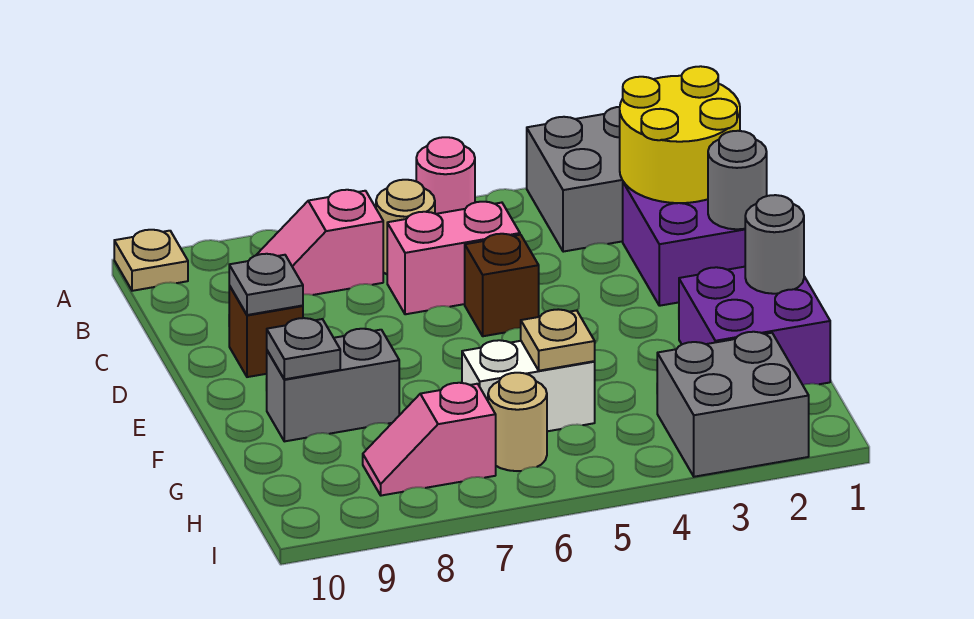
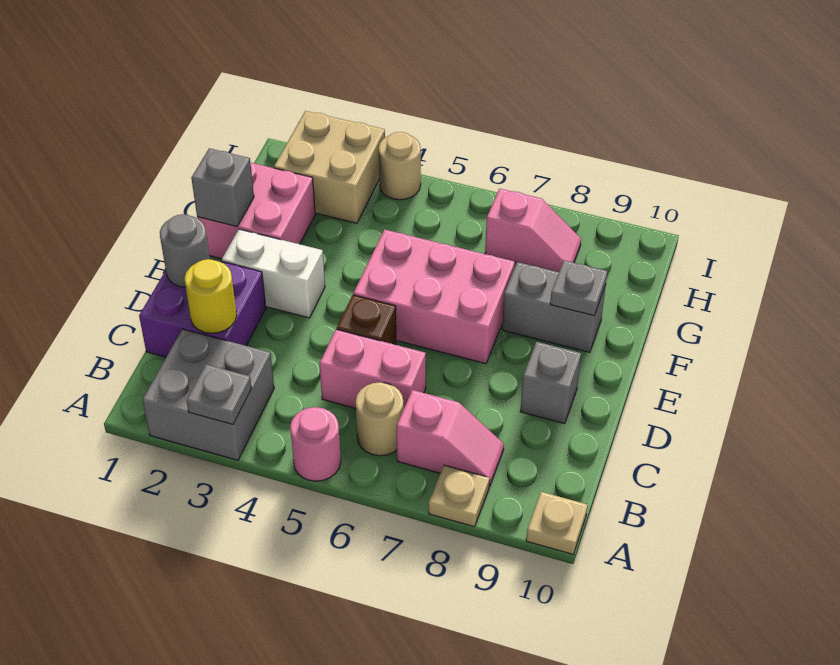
yellow round brick B1:C2 level 2 -> yellow round brick C2 level 2
brown brick D9 level 1 -> grey brick D9 level 1
grey plate D9 level 2 -> grey plate A3 level 2
none -> pink brick E5:F7 level 1
purple brick F1:G2 level 1 -> pink brick F1:G2 level 1
grey round brick F1 level 2 -> grey brick F1 level 2
white brick G5:G6 level 1 -> white brick E2:E3 level 1
tan plate G5 level 2 -> tan plate A8 level 1
grey brick H2:I3 level 1 -> tan brick H2:I3 level 1
tan round brick H6 level 1 -> tan round brick I4 level 1

